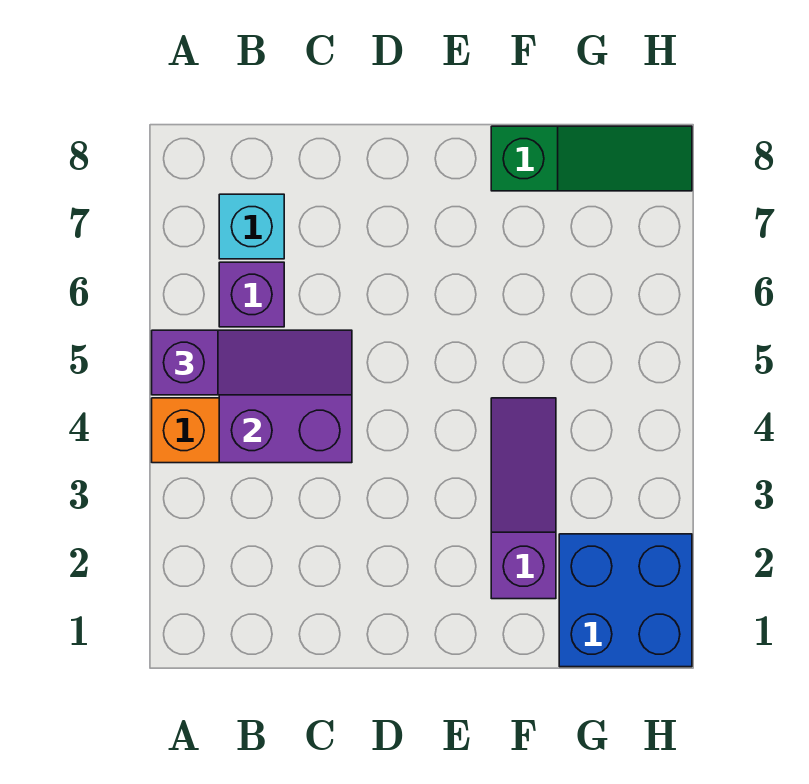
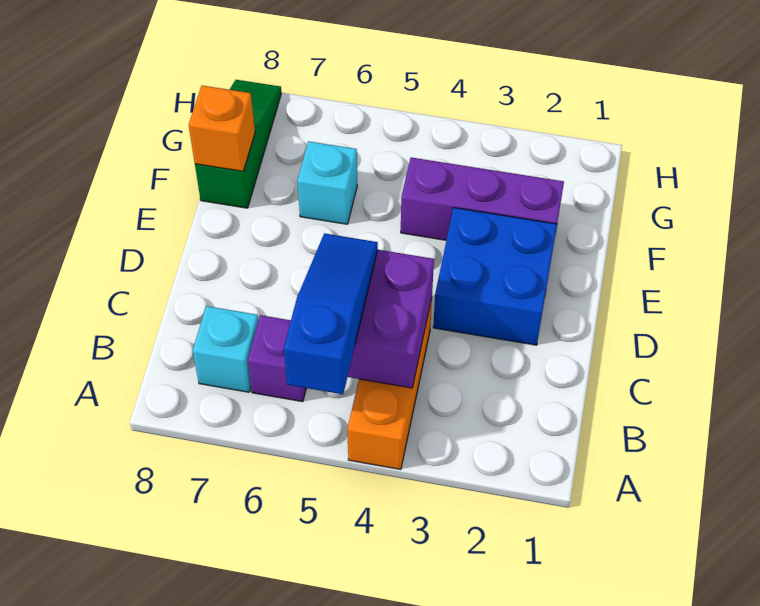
purple slope A5:C5 level 3 top A -> blue slope A5:C5 level 3 top A
purple slope F2:F4 level 1 top 2 -> purple brick F2:F4 level 1
none -> cyan brick F6 level 1
none -> orange brick F8 level 2
blue brick G1:H2 level 1 -> blue brick D2:E3 level 1

